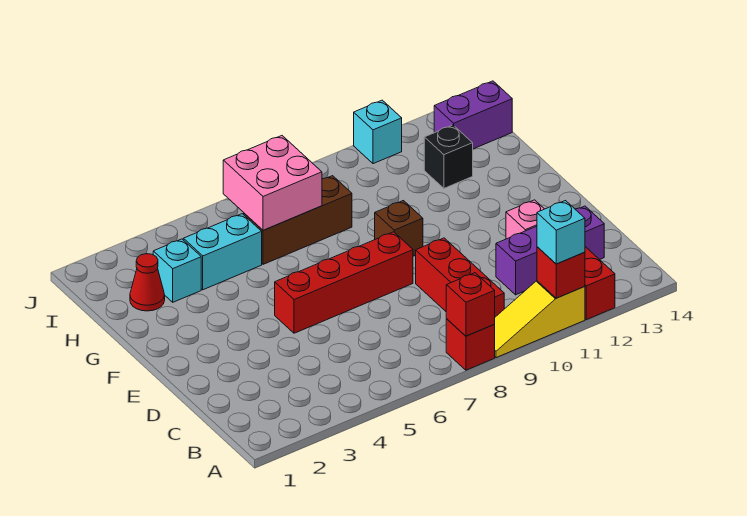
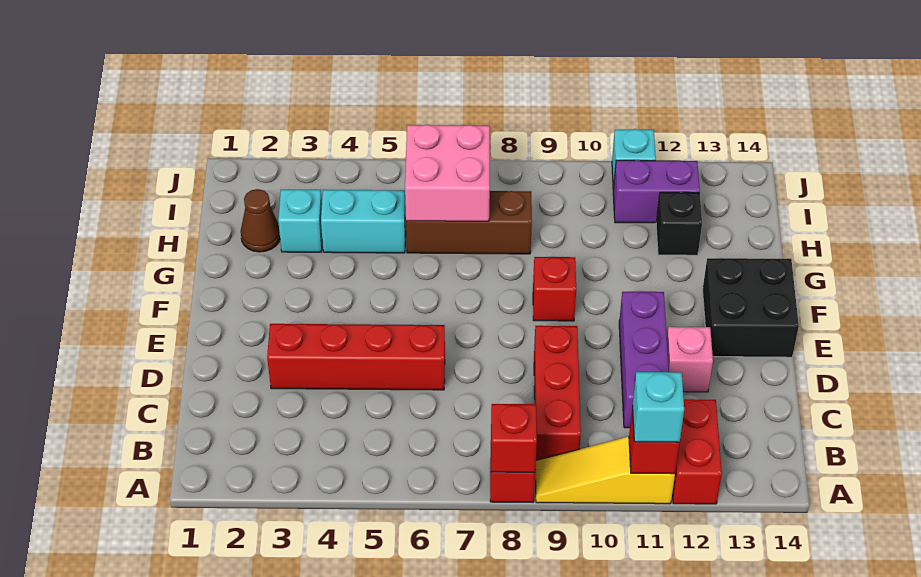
purple brick C11:C13 level 1 -> purple brick C11:E11 level 1
red brick E5:E8 level 1 -> red brick D3:D6 level 1
none -> black brick E13:F14 level 1
brown brick F9 level 1 -> red brick F9 level 1
red cone H2 level 1 -> brown cone H2 level 1
purple brick I13:I14 level 1 -> purple brick I11:I12 level 1

